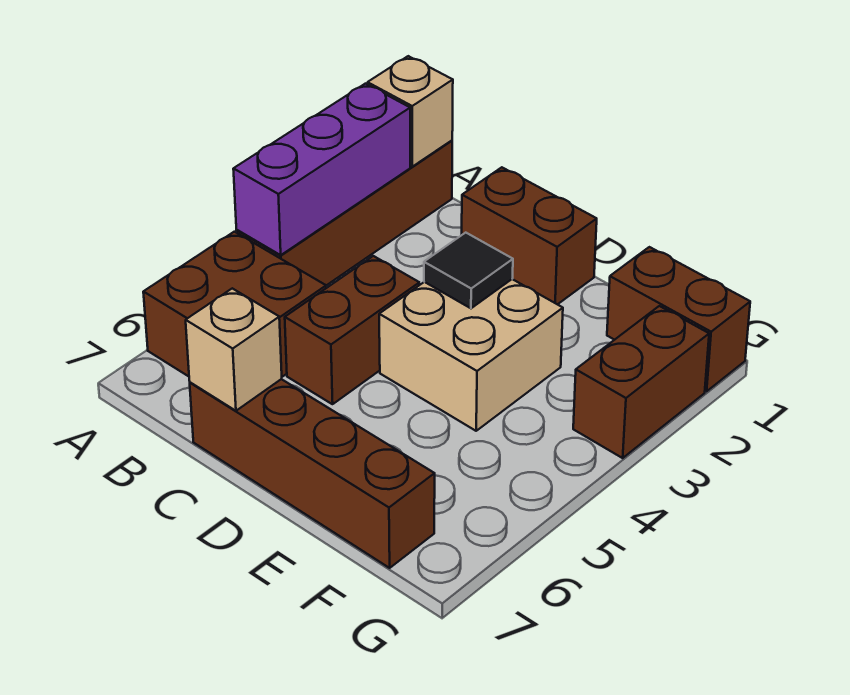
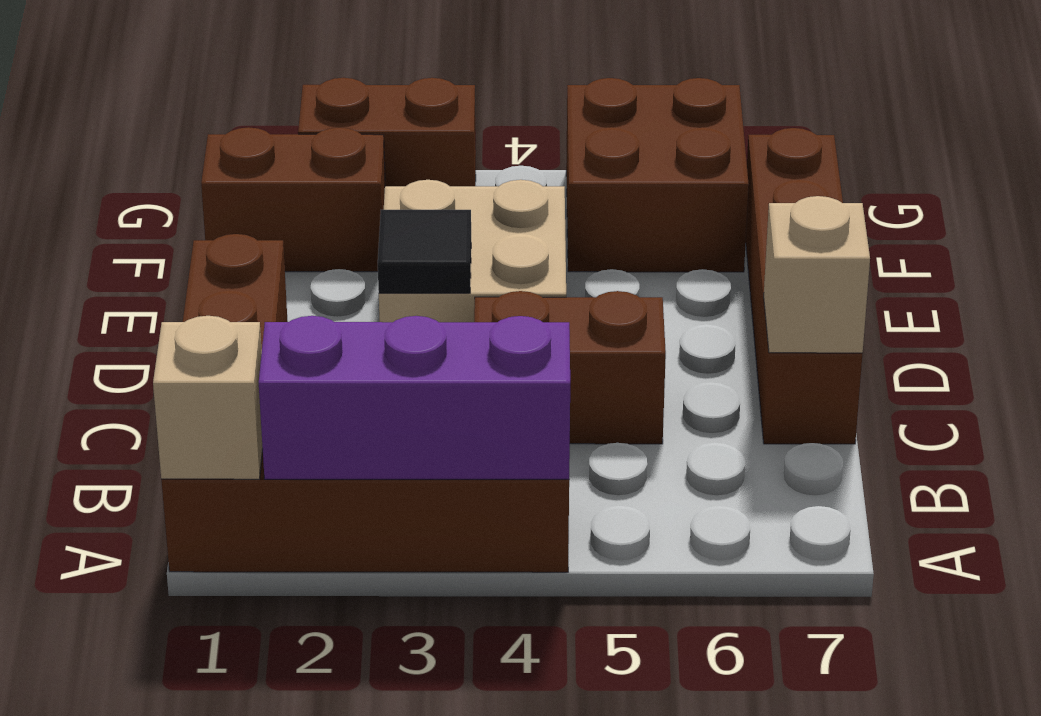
brown brick A5:B6 level 1 -> brown brick F5:G6 level 1
brown brick F1:G1 level 1 -> brown brick F1:F2 level 1

